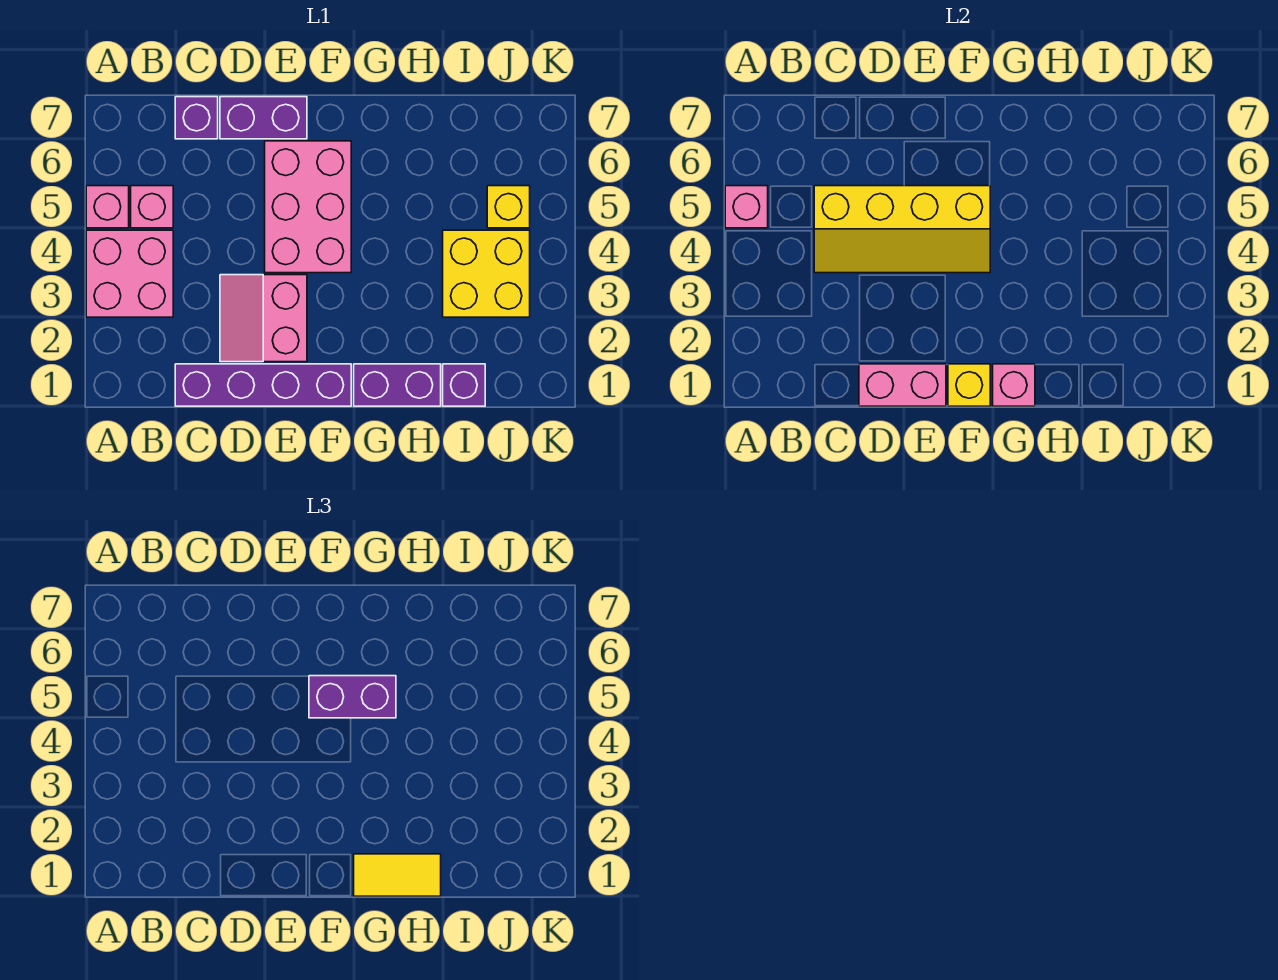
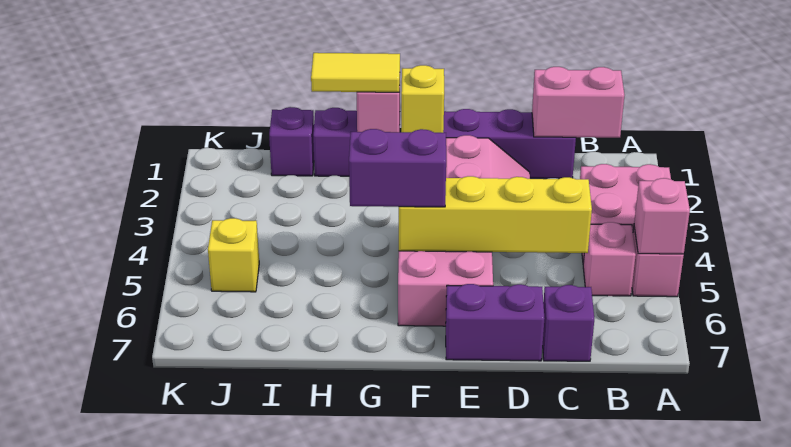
pink brick D1:E1 level 2 -> pink brick B1:C1 level 2
yellow brick I3:J4 level 1 -> none

